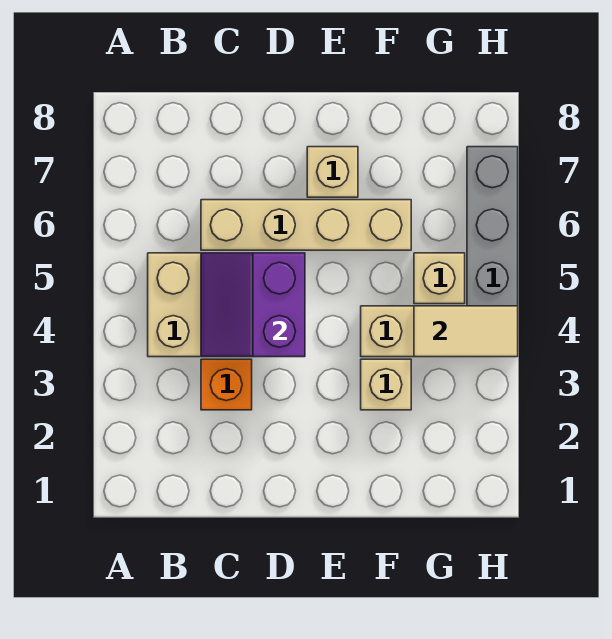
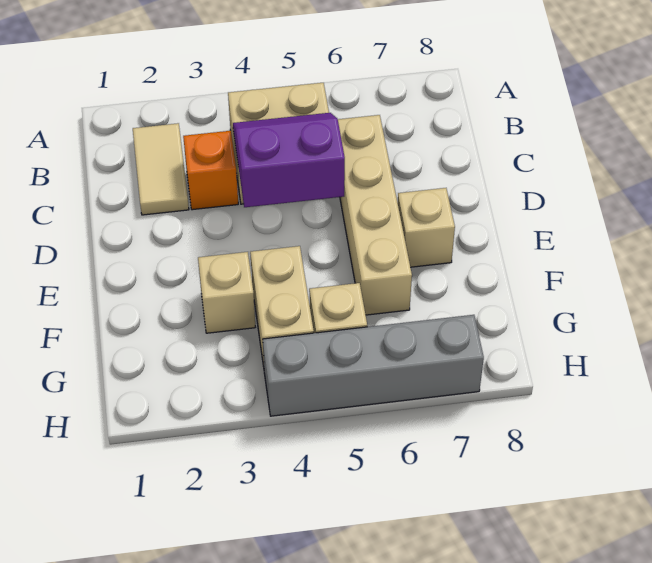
tan tile G4:H4 level 2 -> tan tile B2:C2 level 1

